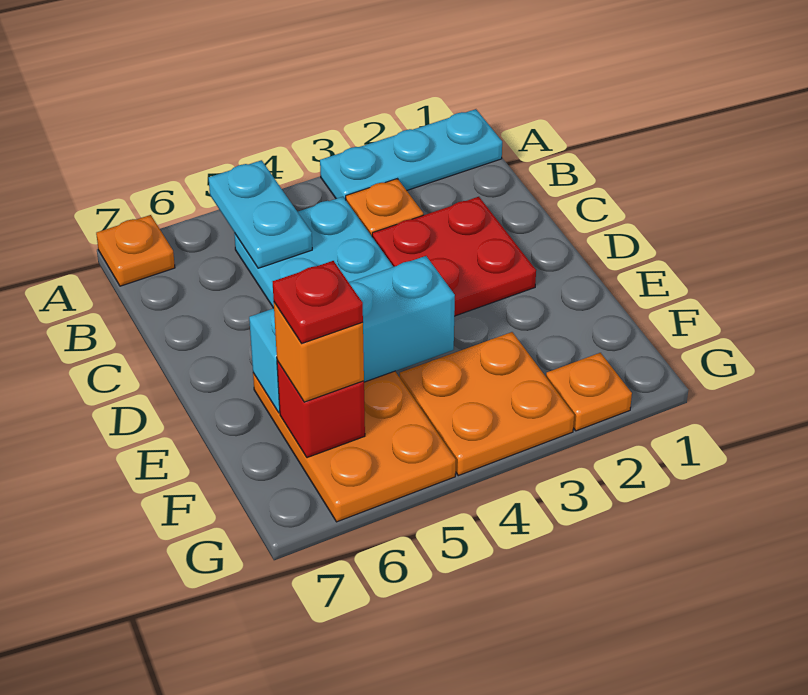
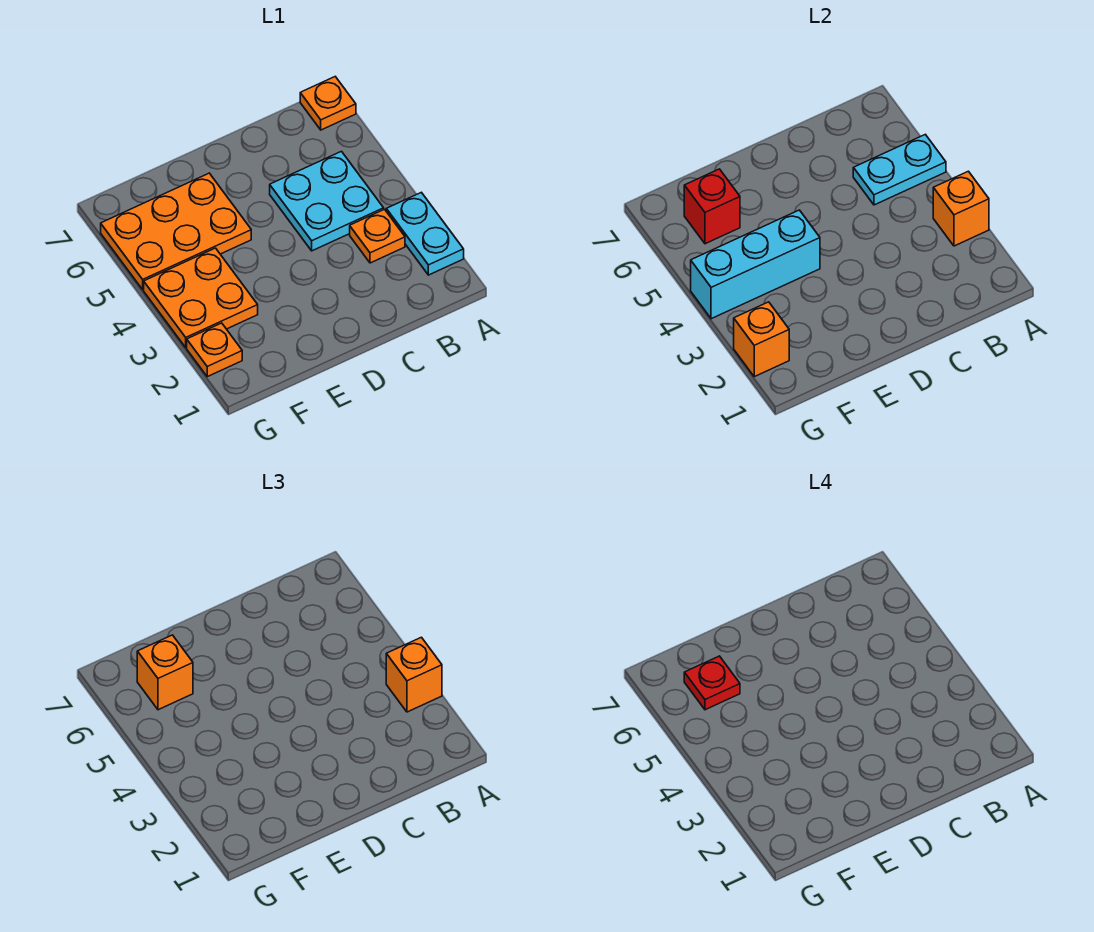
cyan plate A1:A3 level 1 -> cyan plate A2:A3 level 1
none -> orange brick A3 level 2
none -> orange brick A3 level 3
red plate C2:D3 level 1 -> none
cyan brick E4:E6 level 2 -> cyan brick E4:G4 level 2
none -> orange brick G2 level 2

